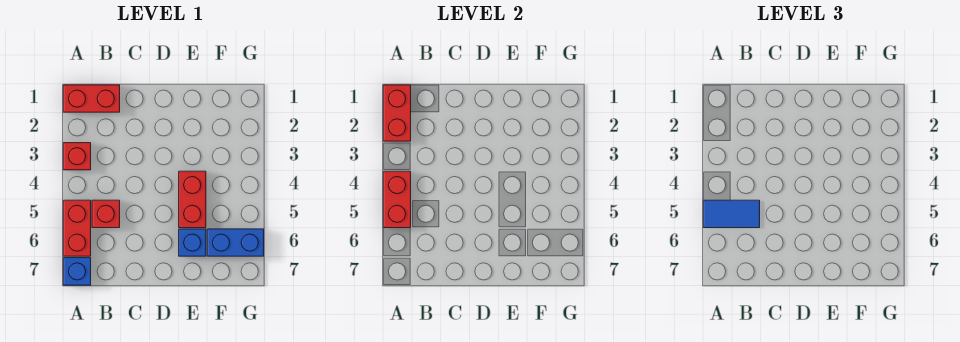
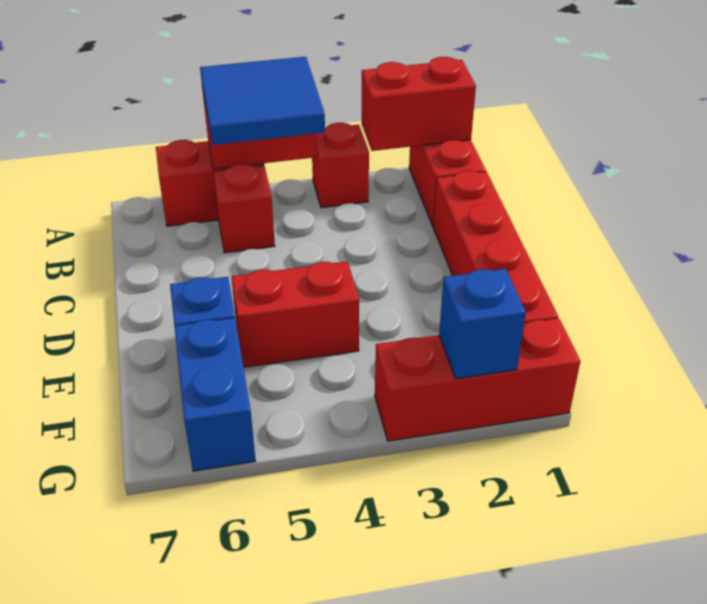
blue tile A5:B5 level 3 -> blue tile A4:B5 level 3
blue brick A7 level 1 -> blue brick G2 level 2
none -> red brick C1:F1 level 1
none -> red brick G1:G3 level 1

